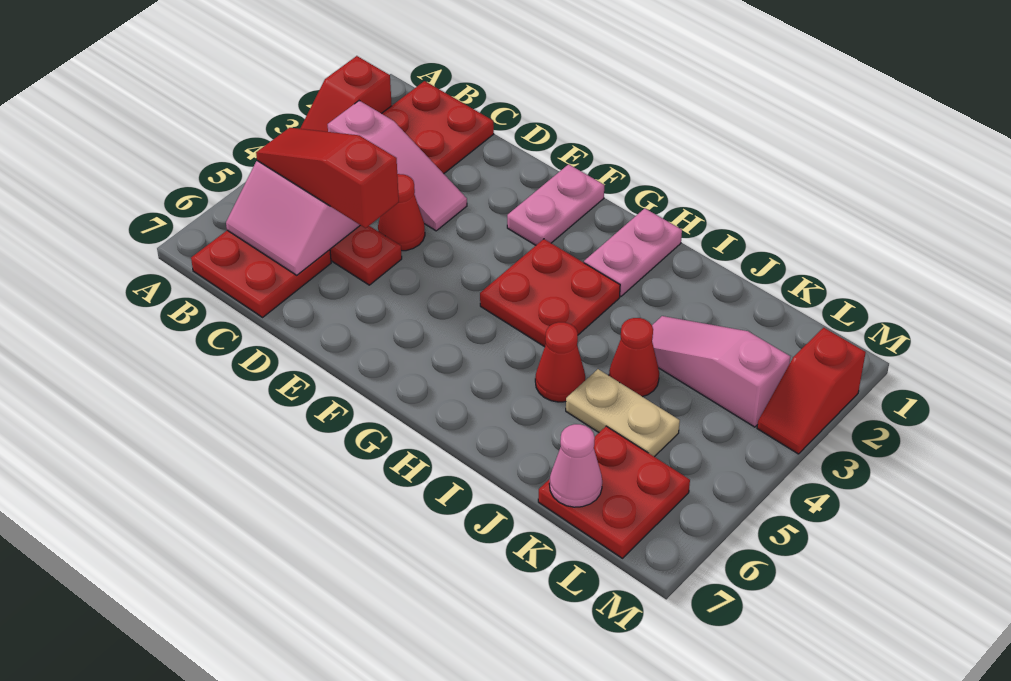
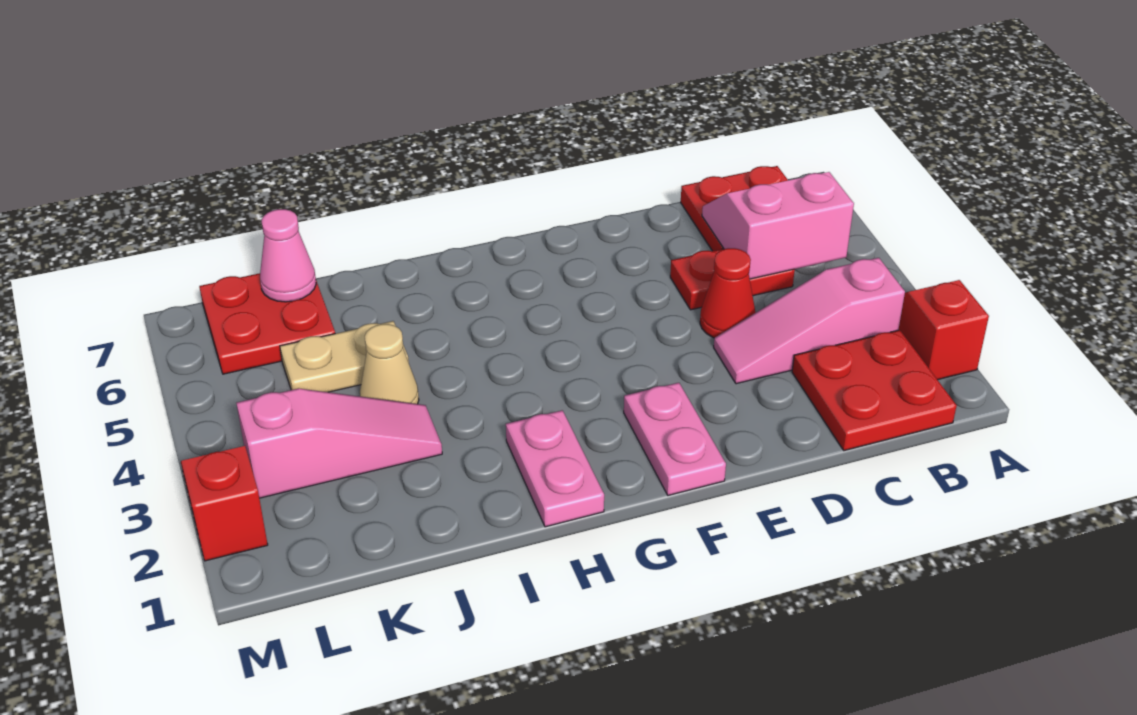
red slope B5:D5 level 3 top D -> none
red plate G3:H4 level 1 -> none
red cone I5 level 1 -> none
red cone J4 level 1 -> tan cone J4 level 1

